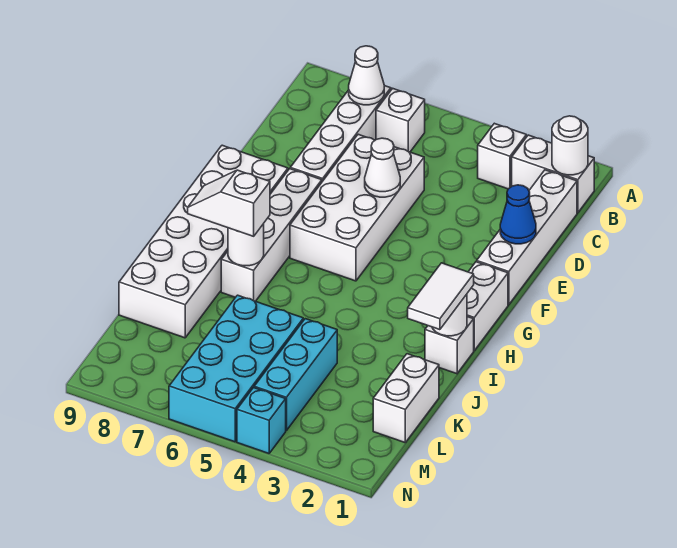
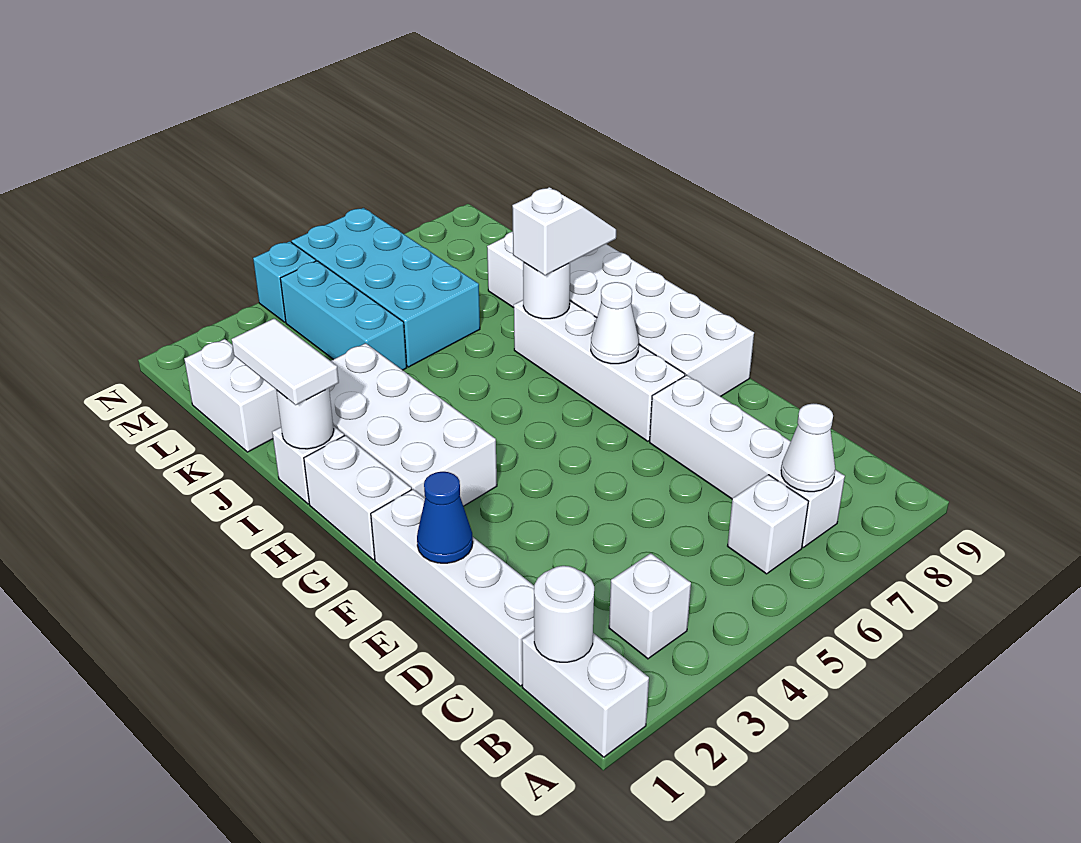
white brick B1:B2 level 1 -> white brick A1:B1 level 1
white brick D5:G6 level 1 -> white brick G2:J3 level 1
white cone E5 level 2 -> white cone G7 level 2

